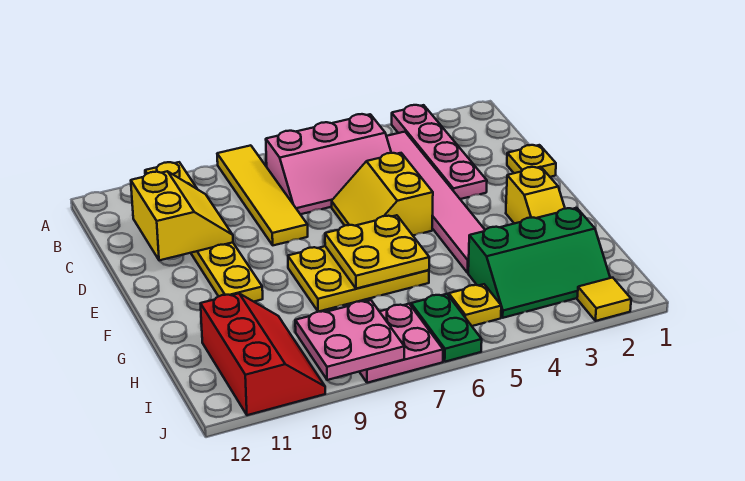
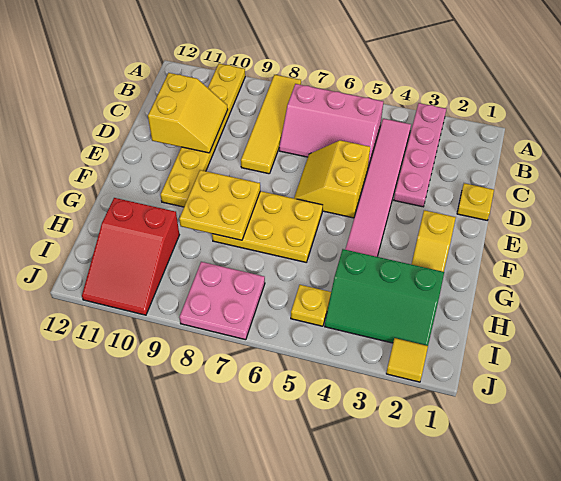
yellow plate F6:G7 level 2 -> yellow plate F8:G9 level 2
red slope H10:J11 level 1 top 11 -> red slope H10:J11 level 1 top H
green plate I6:J6 level 1 -> none
pink plate I8:J9 level 2 -> none

